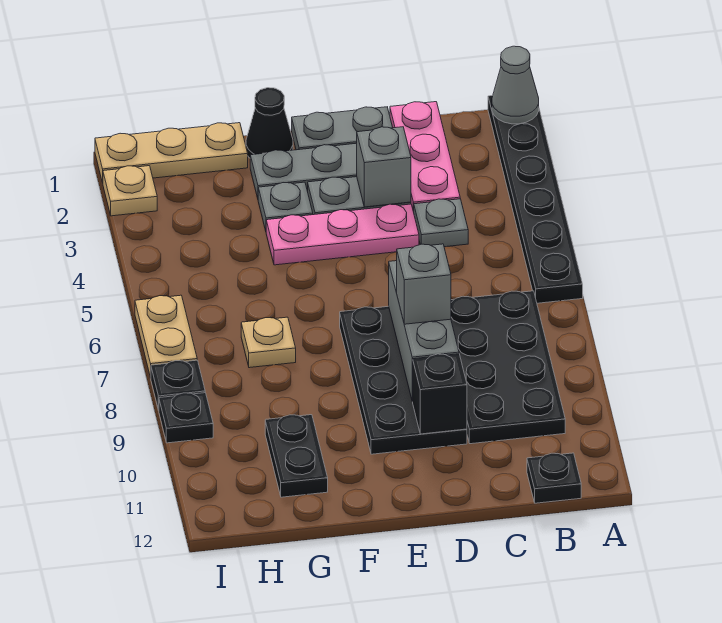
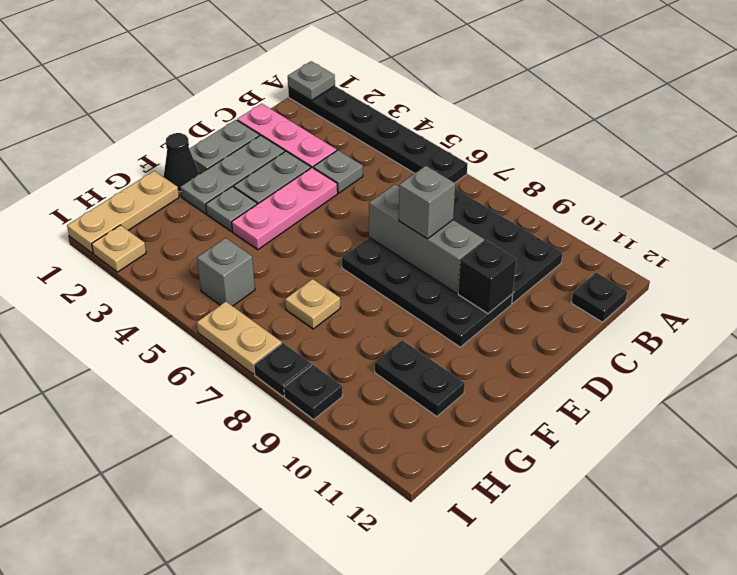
grey cone A1 level 2 -> grey plate A1 level 2
grey brick D3 level 2 -> grey brick H5 level 1

